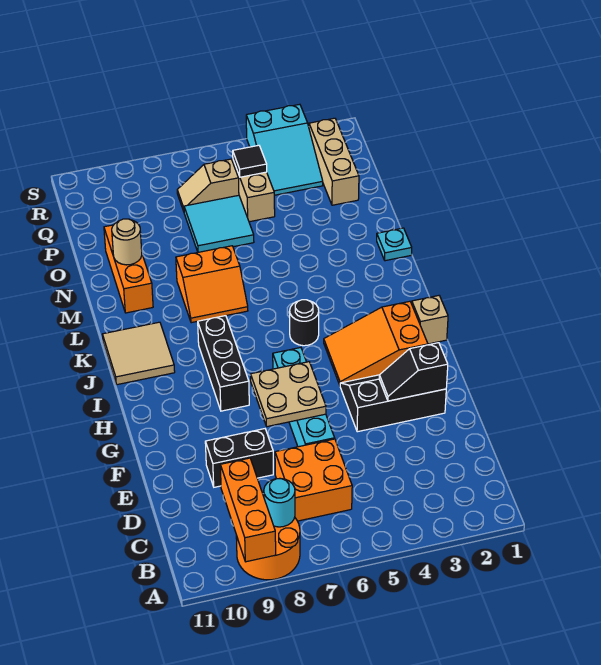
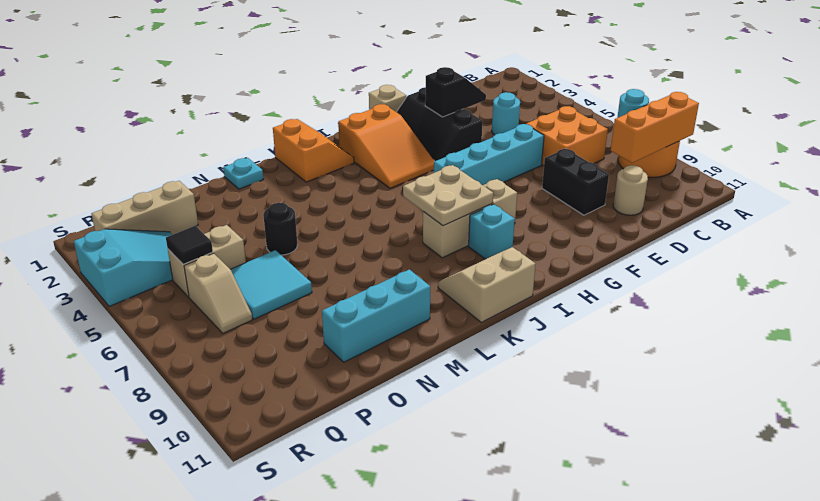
none -> cyan round brick D4 level 1
black slope F2:F3 level 2 top 2 -> black slope E3:F3 level 2 top F
tan plate F6:G7 level 2 -> tan plate I7:J8 level 2
black brick H8:J8 level 1 -> tan brick H8:J8 level 1
tan brick I1 level 1 -> tan brick G1 level 1
none -> cyan brick I9 level 1
black round brick J5 level 1 -> black round brick N5 level 1
tan tile J10:K11 level 1 -> tan slope J10:K11 level 1 top 11
orange slope L7:M8 level 1 top M -> orange slope J1:K2 level 1 top K
orange brick M10:O10 level 1 -> cyan brick M10:O10 level 1
tan round brick N10 level 2 -> tan round brick D10 level 1

